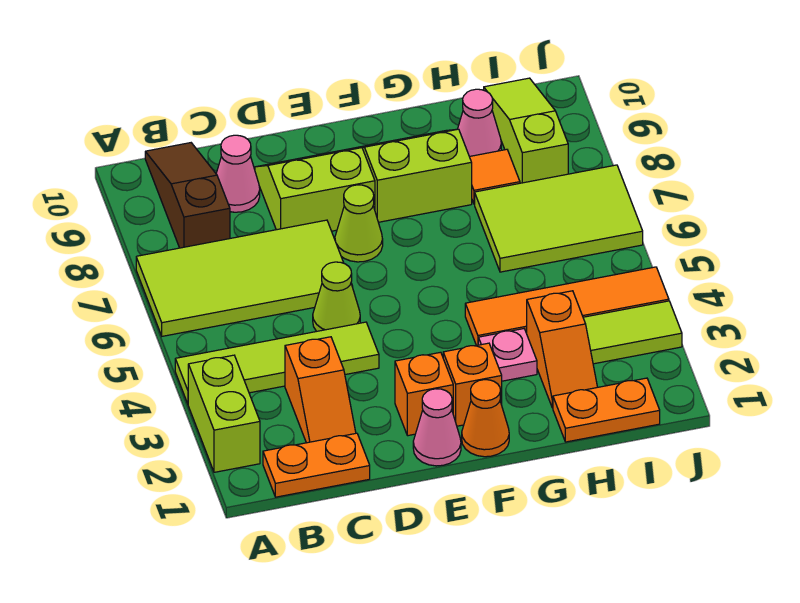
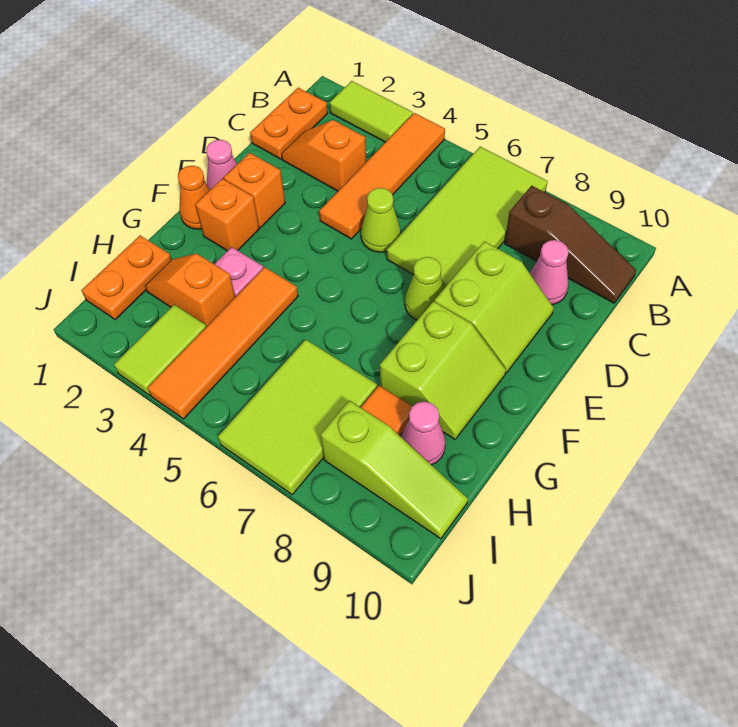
lime brick A2:A3 level 1 -> lime tile A2:A3 level 1
lime tile A4:D4 level 1 -> orange tile A4:D4 level 1

